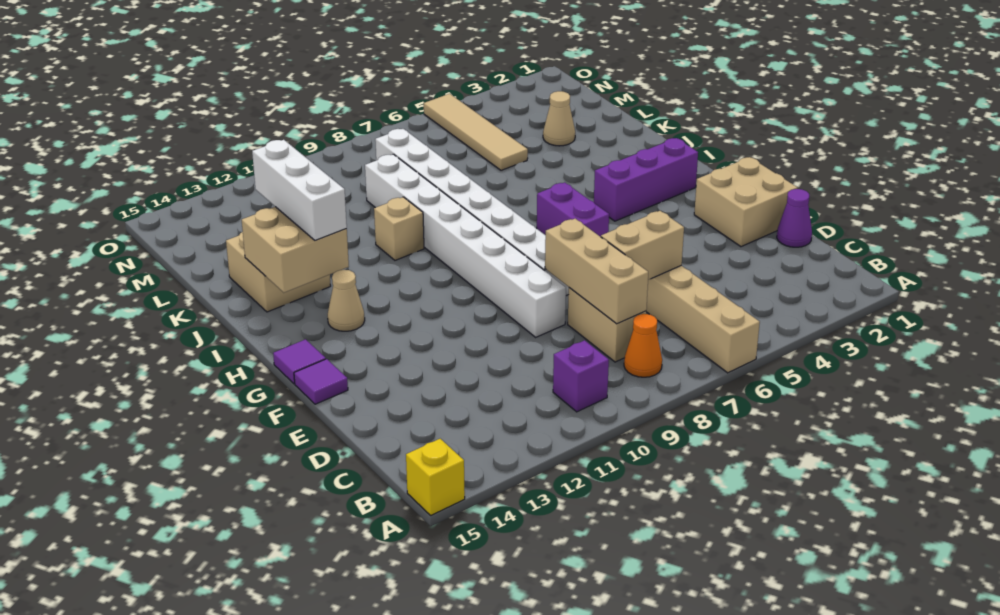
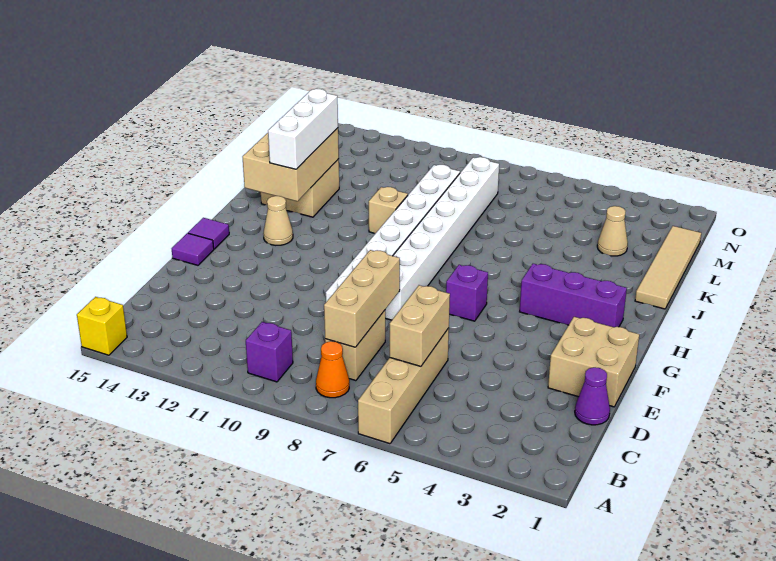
tan brick D6:D7 level 2 -> tan brick C6:D6 level 2
purple brick G6:H6 level 1 -> purple brick G6 level 1
tan brick I13:J14 level 2 -> tan brick I13:K14 level 2
tan tile L5:O5 level 1 -> tan tile J1:M1 level 1

